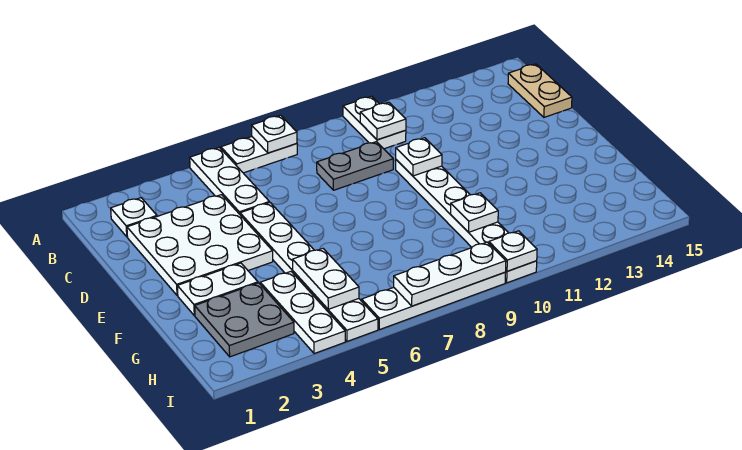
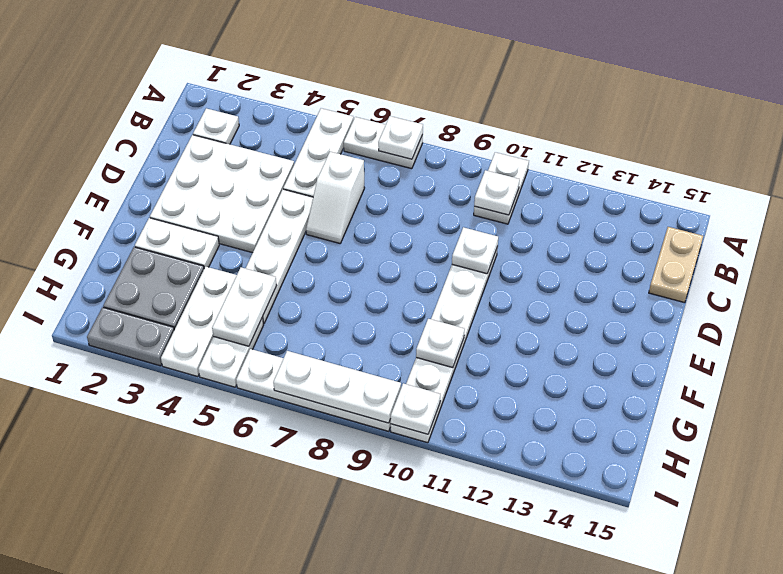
none -> white slope C6:D6 level 1 top C
grey plate C8:C9 level 1 -> grey plate I2:I3 level 1

